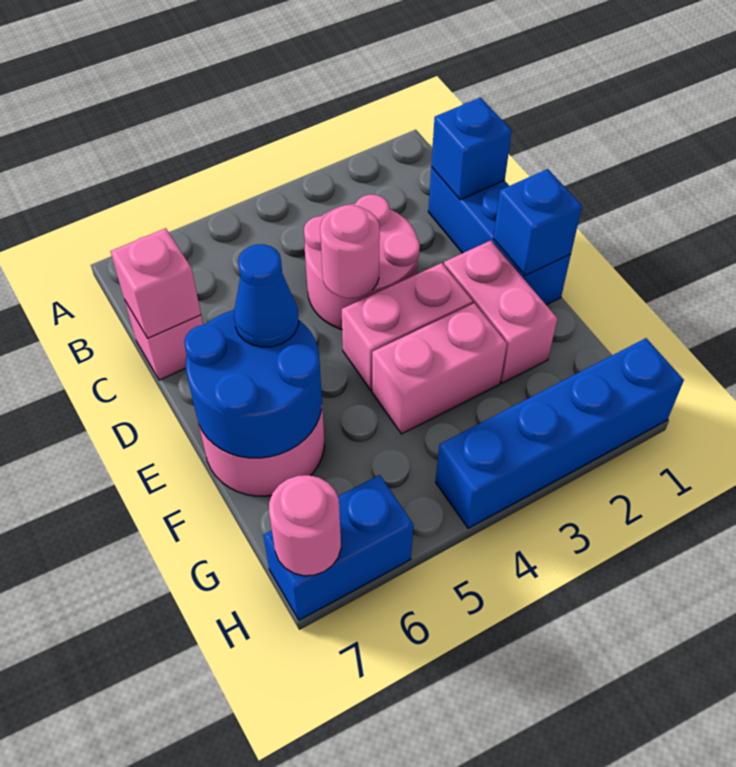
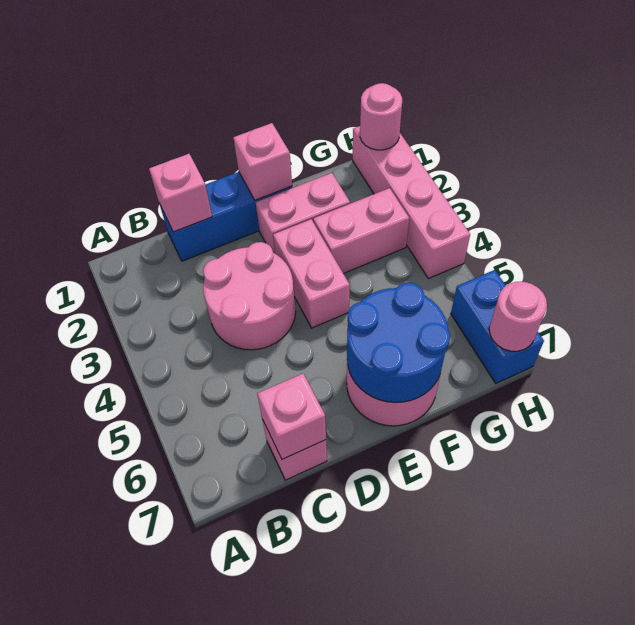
blue brick C1 level 2 -> pink brick C1 level 2
pink round brick D4 level 2 -> pink round brick H1 level 2
blue brick E1 level 2 -> pink brick E1 level 2
blue cone E6 level 3 -> none
pink brick F3:F4 level 1 -> pink brick F3:G3 level 1
blue brick H1:H4 level 1 -> pink brick H1:H4 level 1

